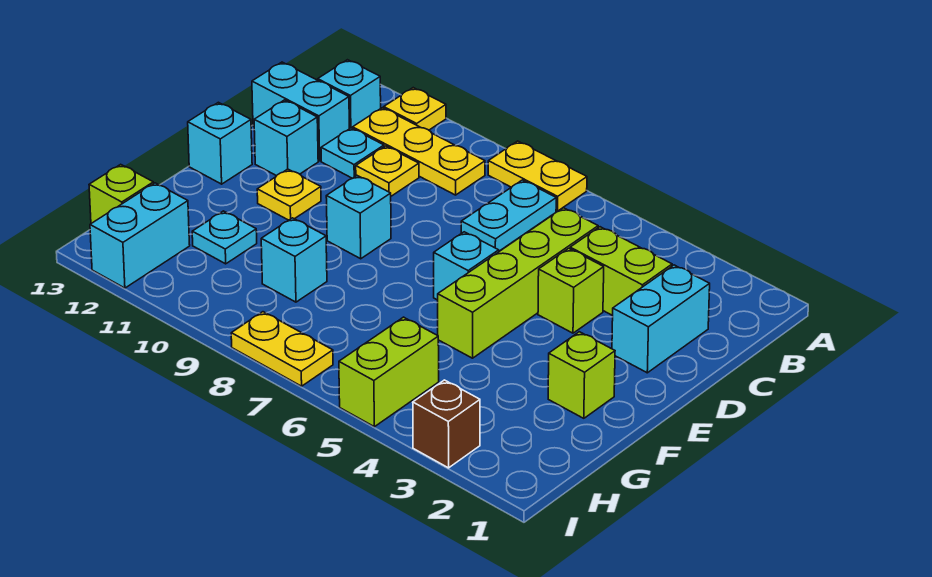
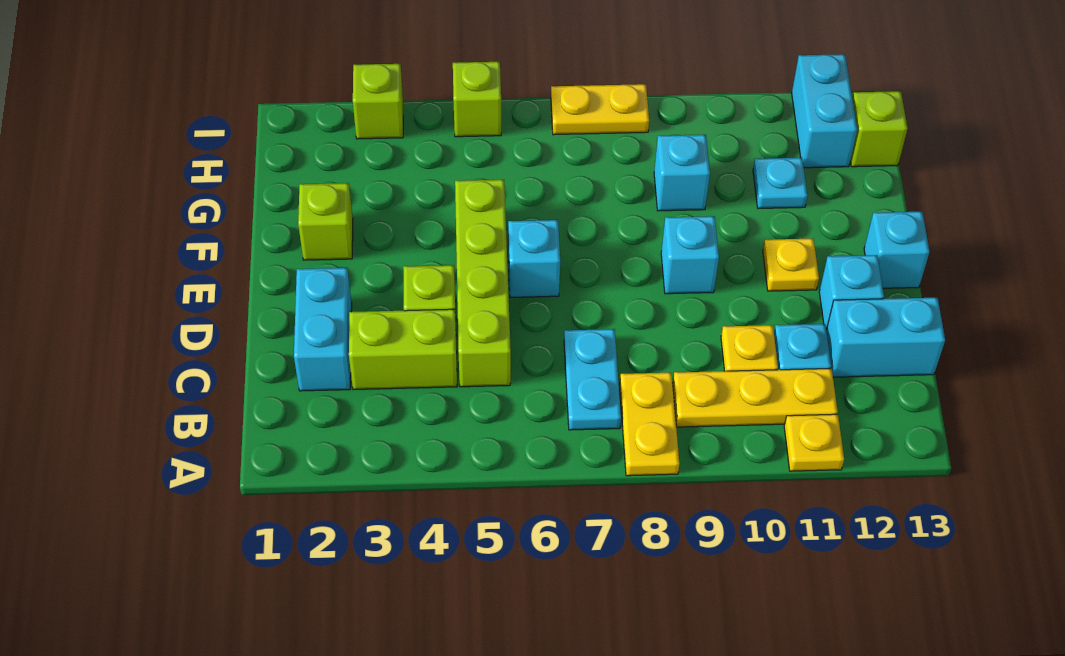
yellow plate A7:A8 level 1 -> yellow plate A8:B8 level 1
cyan brick B12 level 1 -> none
lime brick H5:I5 level 1 -> lime brick I5 level 1
brown brick I3 level 1 -> lime brick I3 level 1

